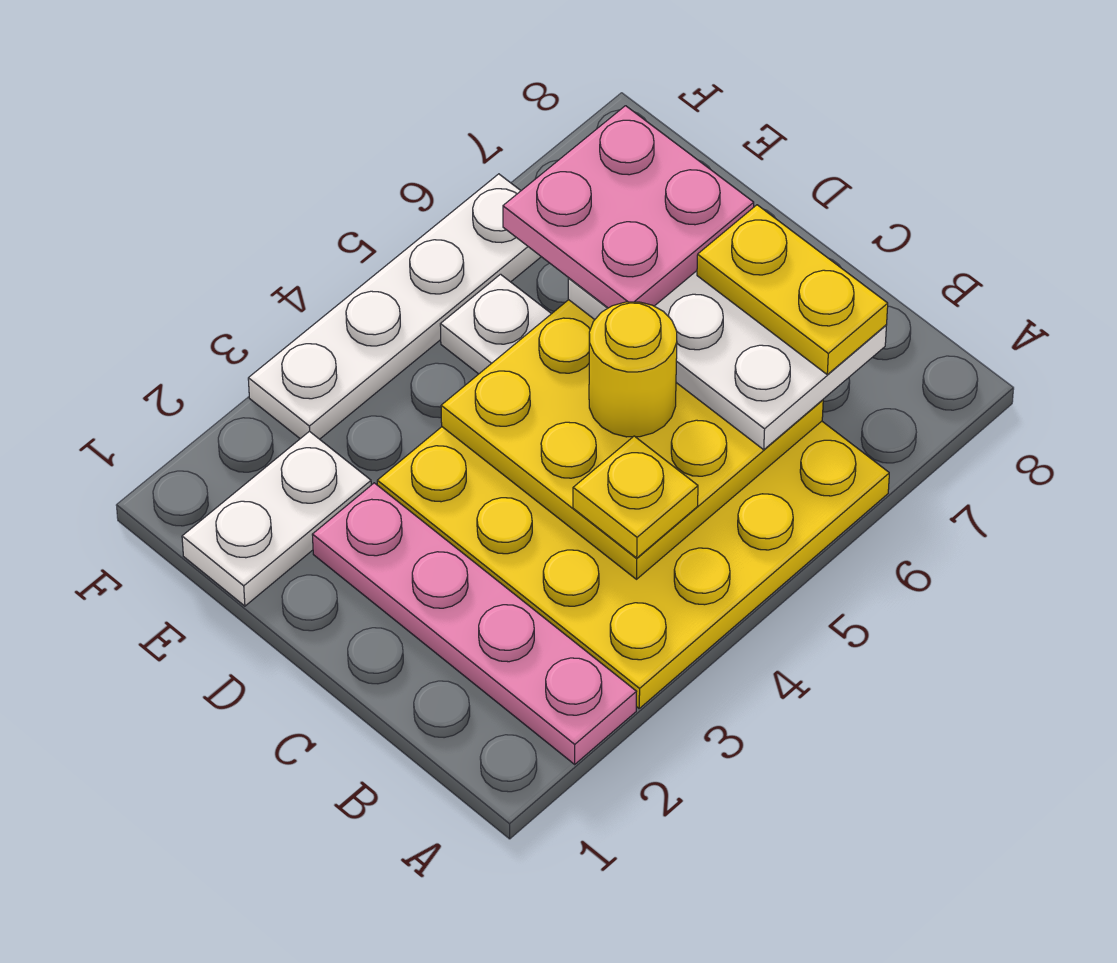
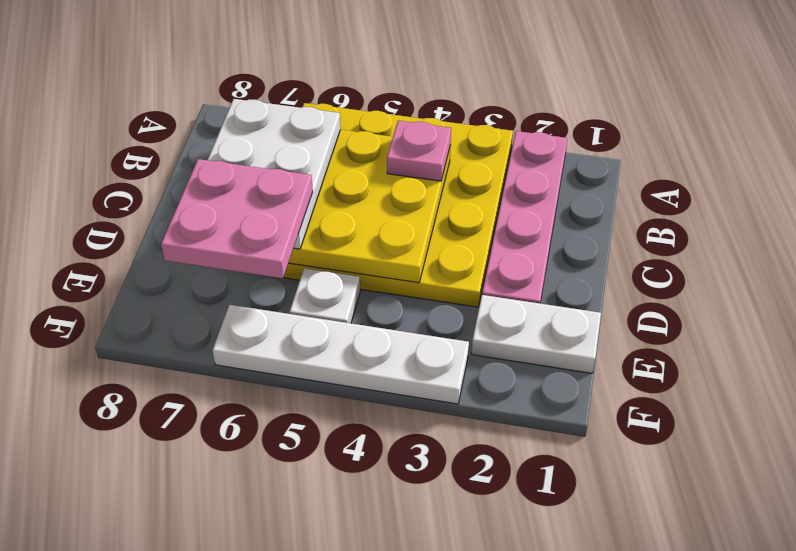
yellow plate B4 level 3 -> pink plate B4 level 3
yellow plate B7:C7 level 4 -> none
yellow round brick C5 level 3 -> none

